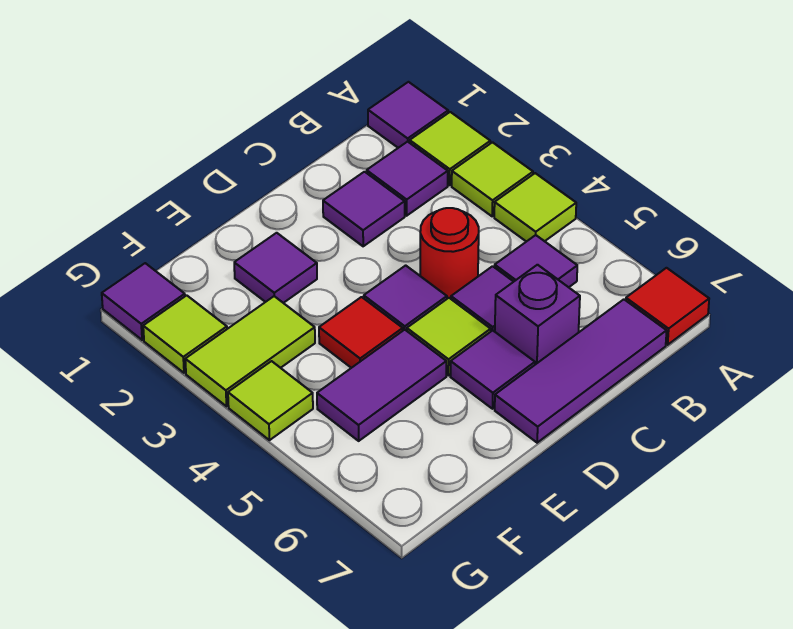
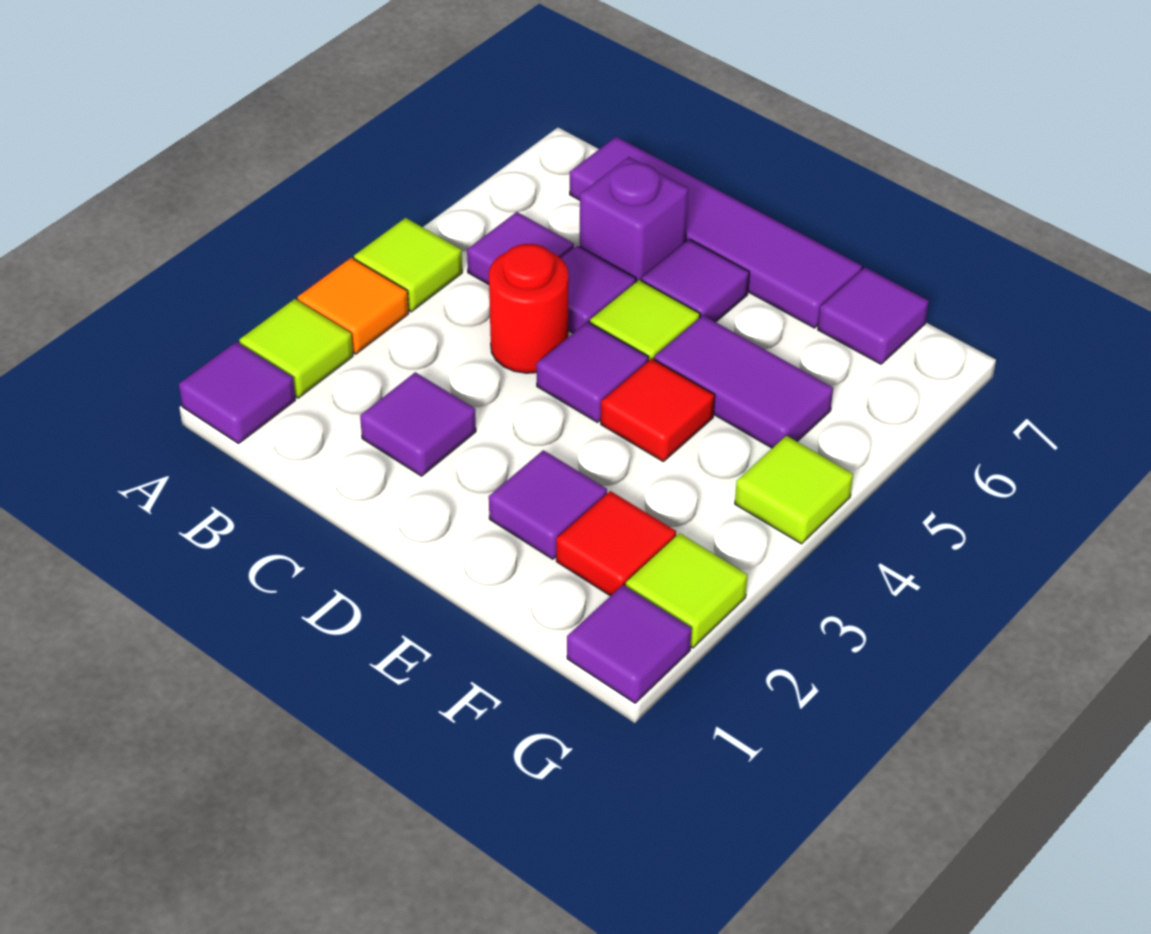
lime tile A3 level 1 -> orange tile A3 level 1
red tile A7 level 1 -> red tile F2 level 1
purple tile B2 level 1 -> purple tile F7 level 1
purple tile B7:D7 level 1 -> purple tile B7:E7 level 1
lime tile F3:G3 level 1 -> none

